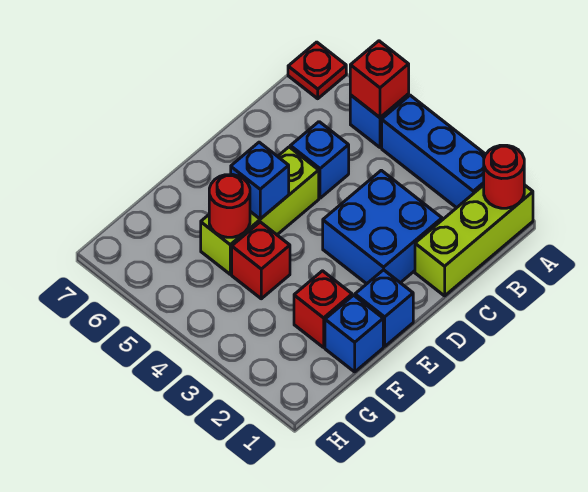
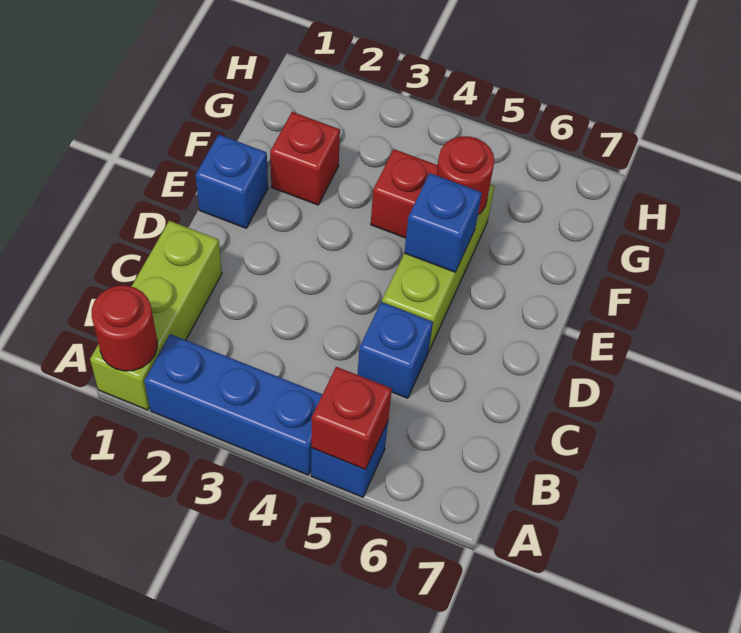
red plate A7 level 1 -> none
blue brick C2:D3 level 1 -> none
blue brick F1 level 1 -> none

